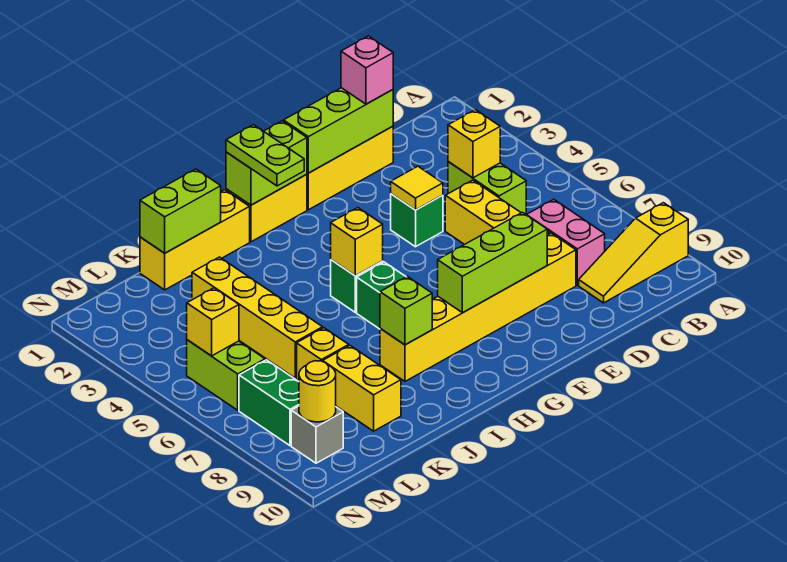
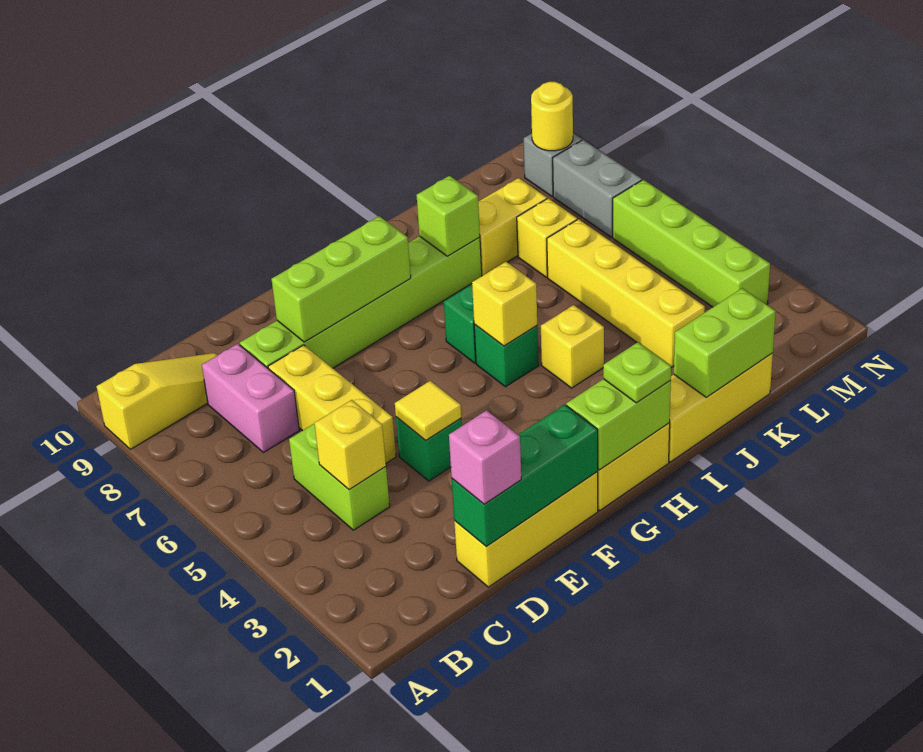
lime brick D1:F1 level 2 -> green brick D1:F1 level 2
yellow brick D8:I8 level 1 -> lime brick D8:I8 level 1
lime plate H1:H2 level 3 -> lime plate H1 level 3
yellow brick K8:K9 level 1 -> yellow brick J8:K8 level 1
lime brick M5:M6 level 1 -> lime brick M3:M6 level 1
yellow brick M5 level 2 -> yellow brick I4 level 1
green brick M7:M8 level 1 -> grey brick M7:M8 level 1

